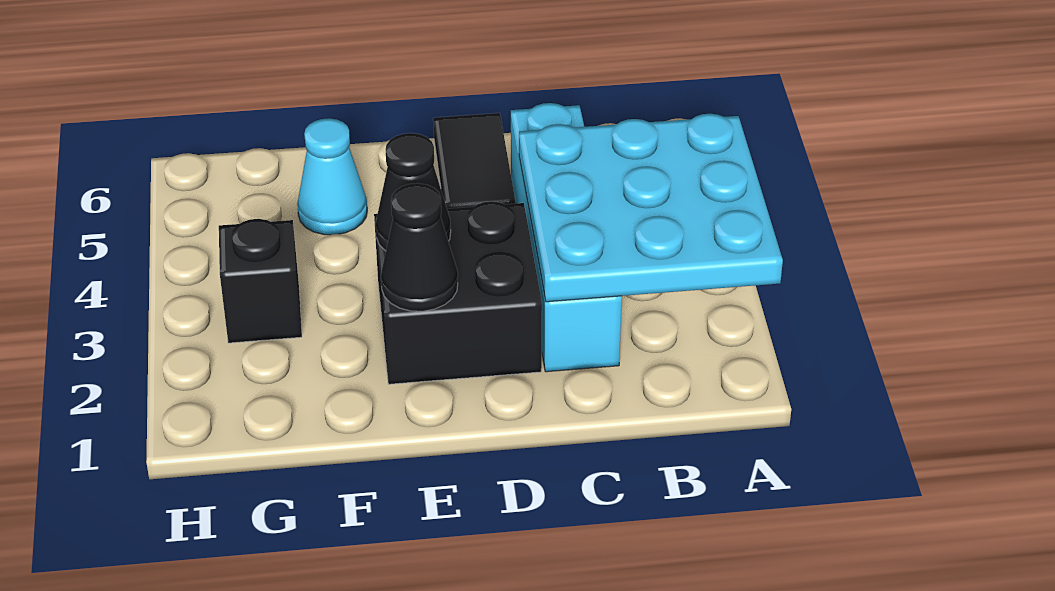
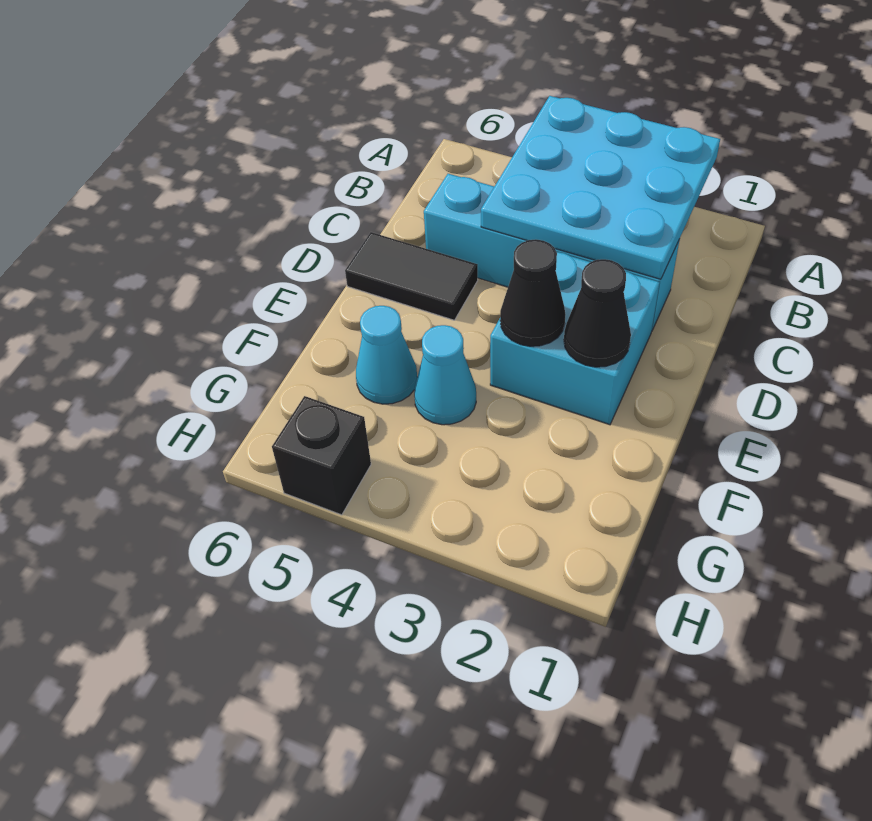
black brick D2:E3 level 1 -> cyan brick D2:E3 level 1
none -> cyan cone F4 level 1
black brick G3 level 1 -> black brick H5 level 1

